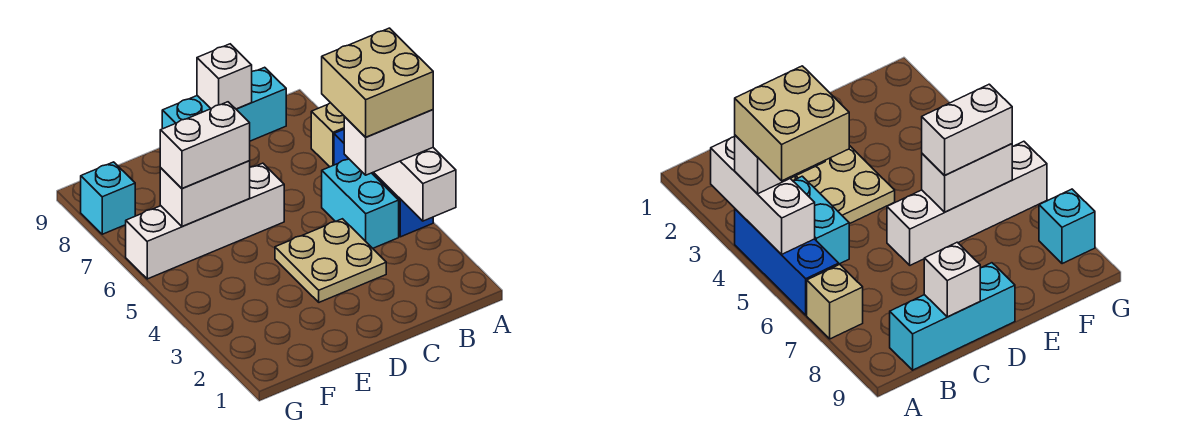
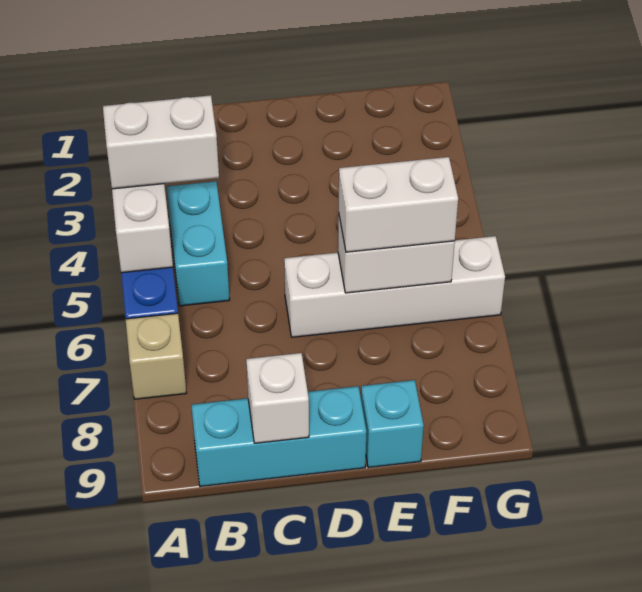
tan brick A4:B5 level 4 -> none
tan plate C3:D4 level 1 -> none
cyan brick G8 level 1 -> cyan brick E9 level 1

